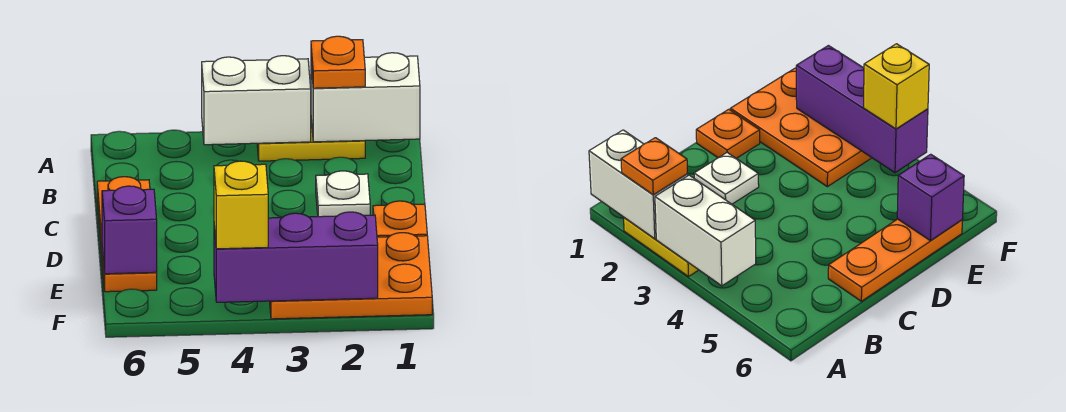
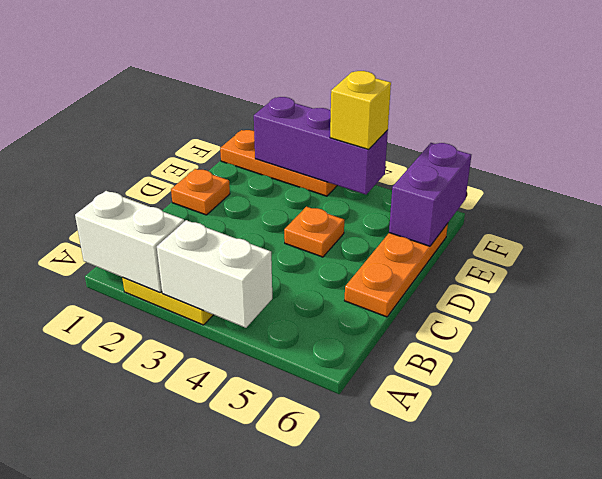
orange plate A2 level 3 -> orange plate D4 level 1
white plate C2 level 1 -> none
orange plate E1:F3 level 1 -> orange plate F1:F3 level 1
purple brick E6 level 2 -> purple brick E6:F6 level 2

